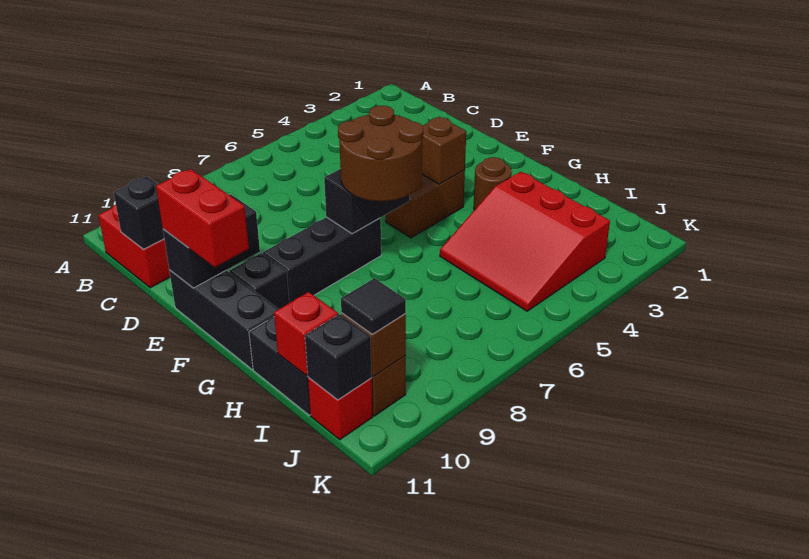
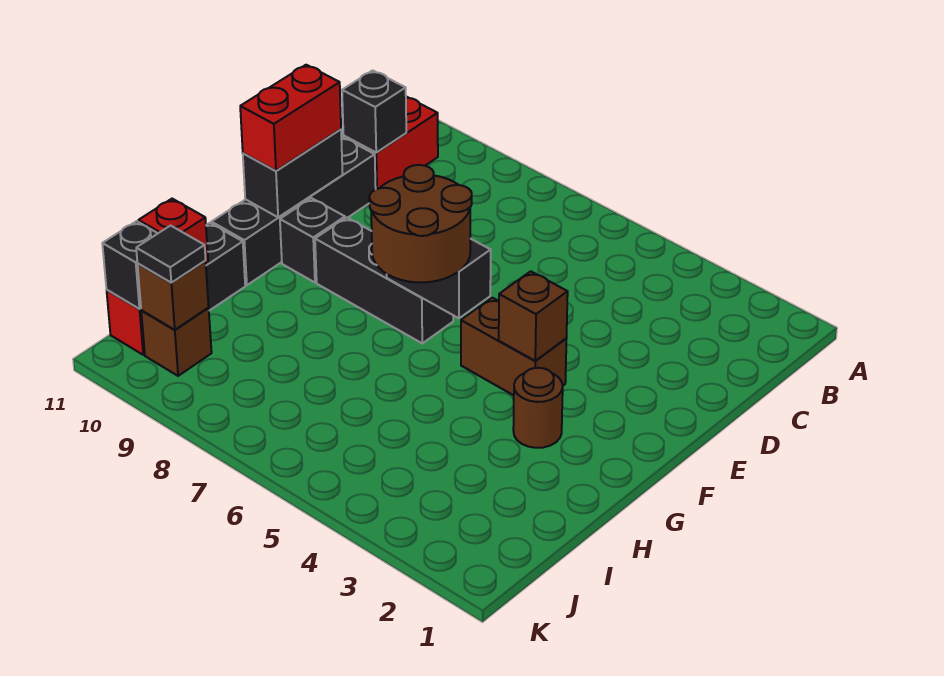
black brick E10:E11 level 2 -> black brick E11:F11 level 2
black brick E11:G11 level 1 -> black brick D11:G11 level 1
red slope H3:J5 level 1 top 3 -> none

